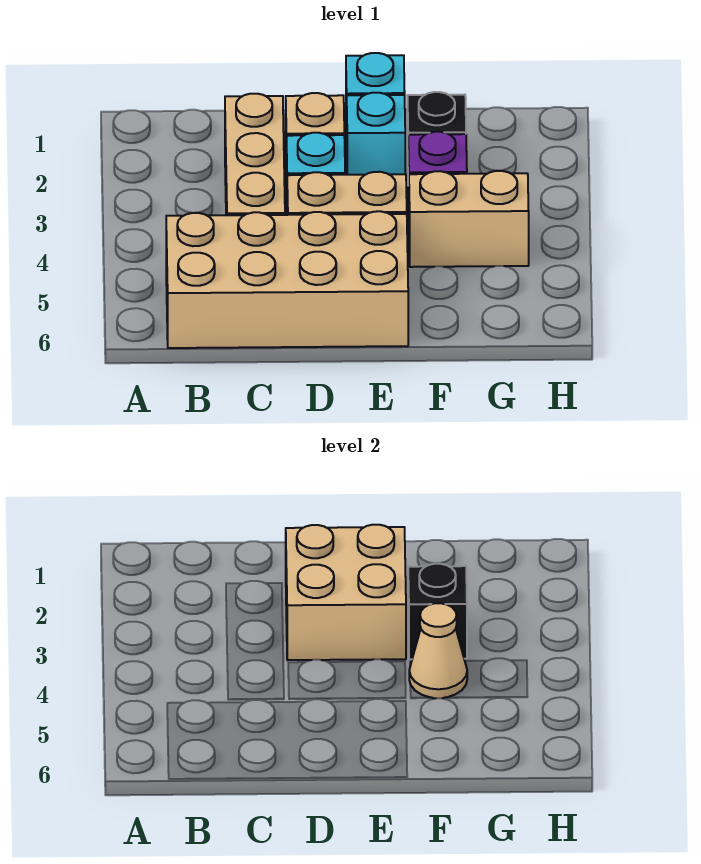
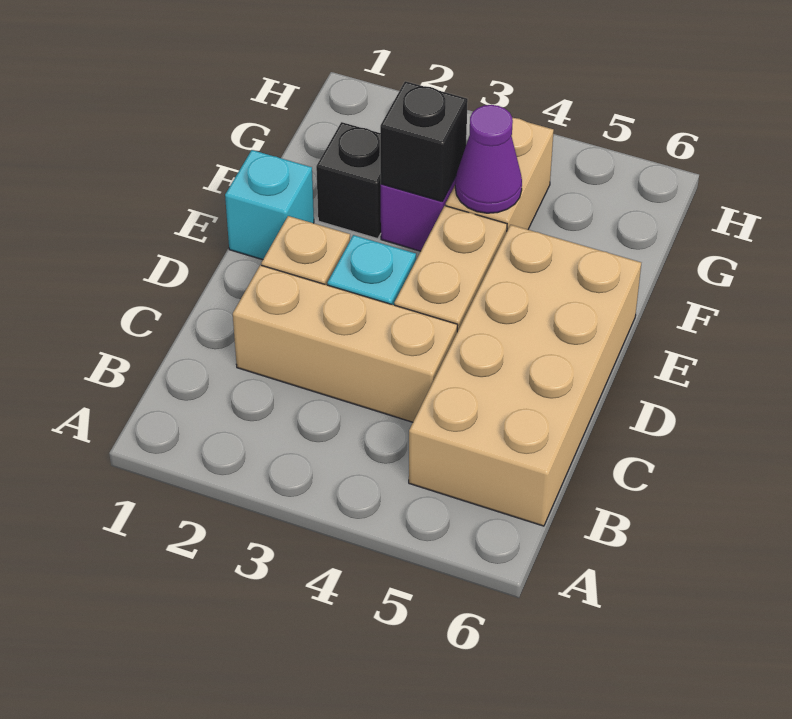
tan brick D2:E3 level 2 -> none
cyan brick E2 level 1 -> none
tan cone F4 level 2 -> purple cone F4 level 2

